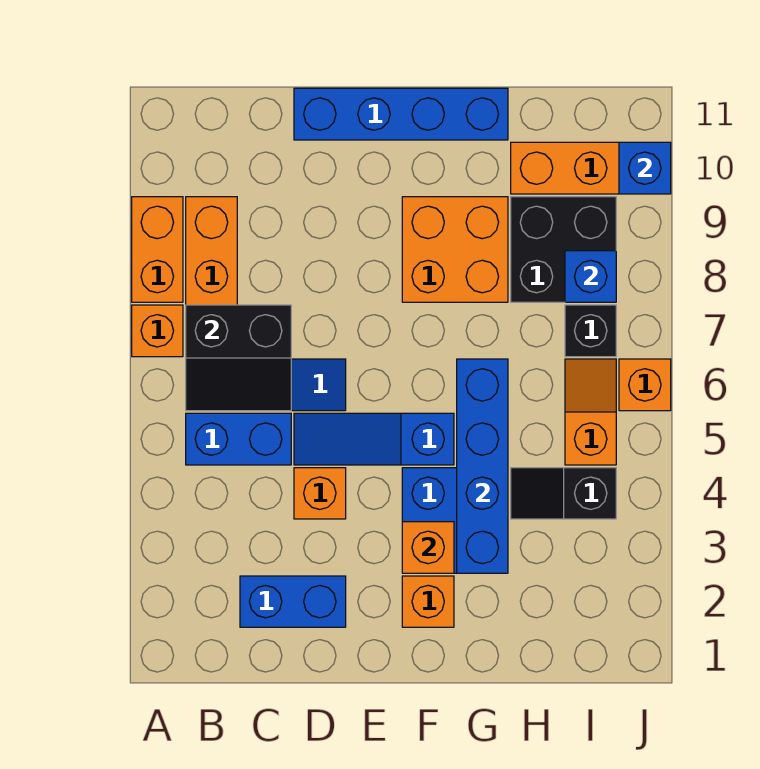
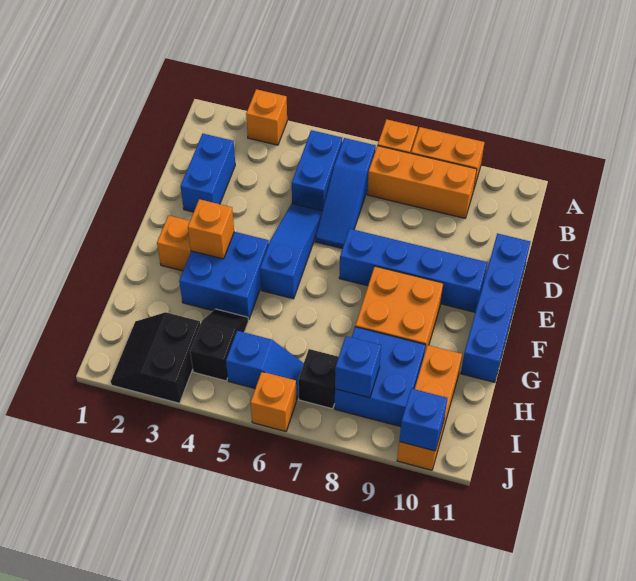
black slope B6:C7 level 2 top 7 -> black slope I2:J3 level 1 top 3
orange brick D4 level 1 -> orange brick A3 level 1
blue brick G3:G6 level 2 -> blue brick E7:E10 level 1
black brick H8:I9 level 1 -> blue brick H8:I9 level 1
orange slope I5:I6 level 1 top 5 -> blue slope I5:I6 level 1 top 5

